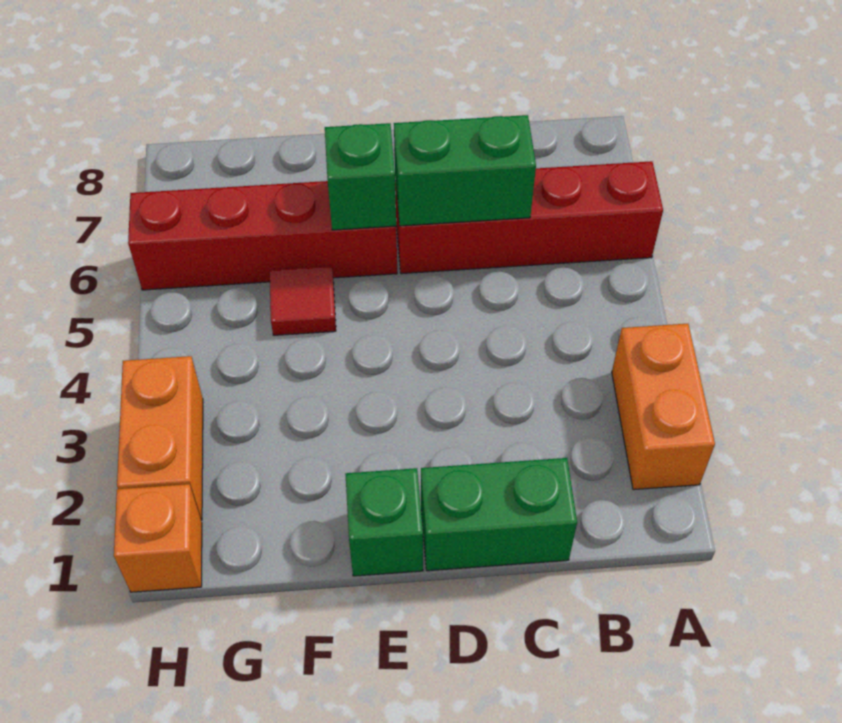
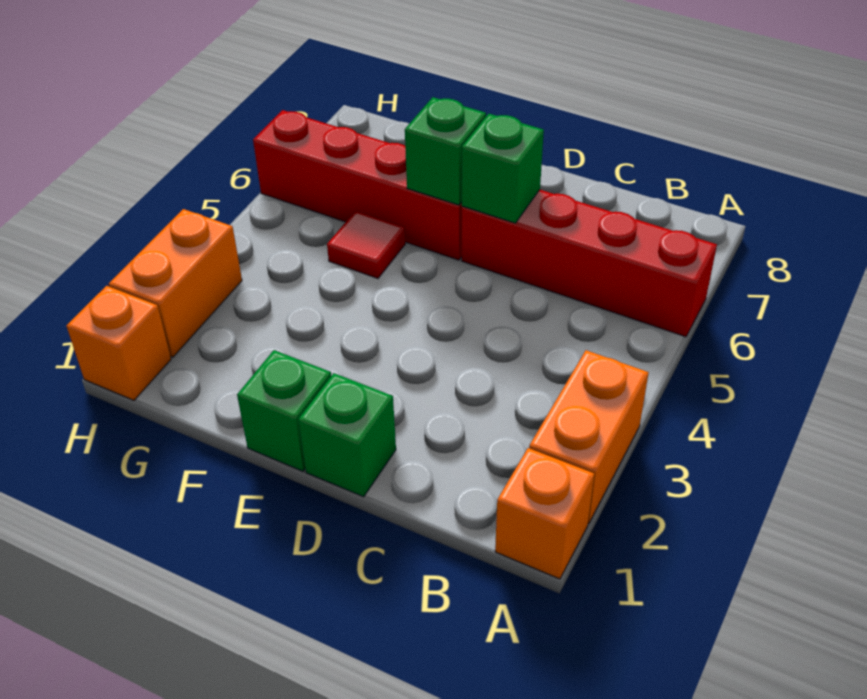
none -> orange brick A1 level 1
green brick C1:D1 level 1 -> green brick D1 level 1
green brick C6:D6 level 2 -> green brick D6 level 2

